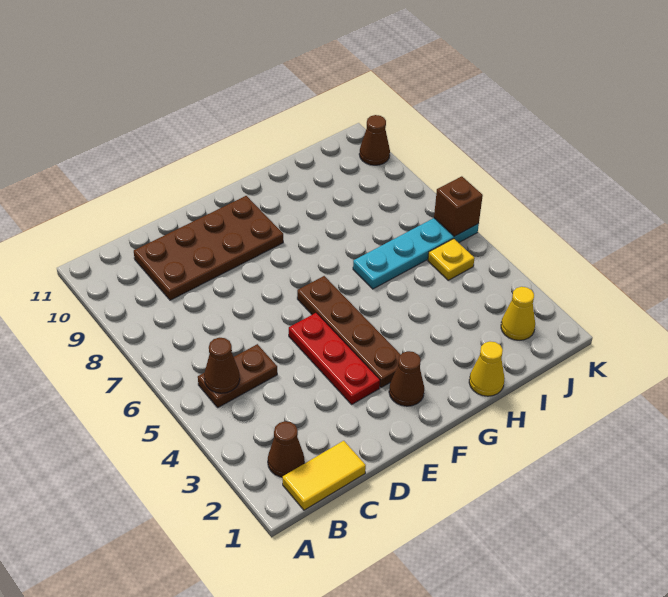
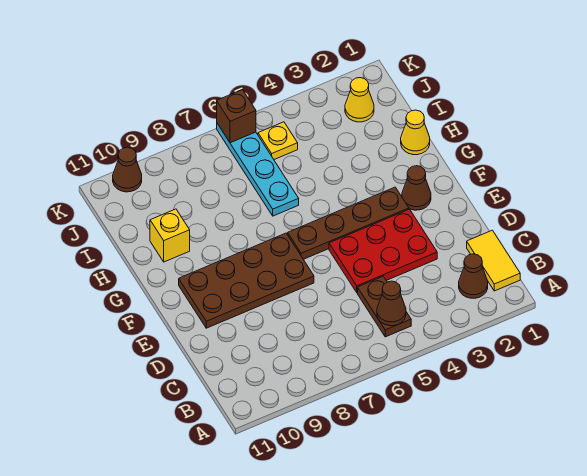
brown plate C9:F10 level 1 -> brown plate E7:F10 level 1
red plate E3:E5 level 1 -> red plate D3:E5 level 1
none -> yellow brick H10 level 1

